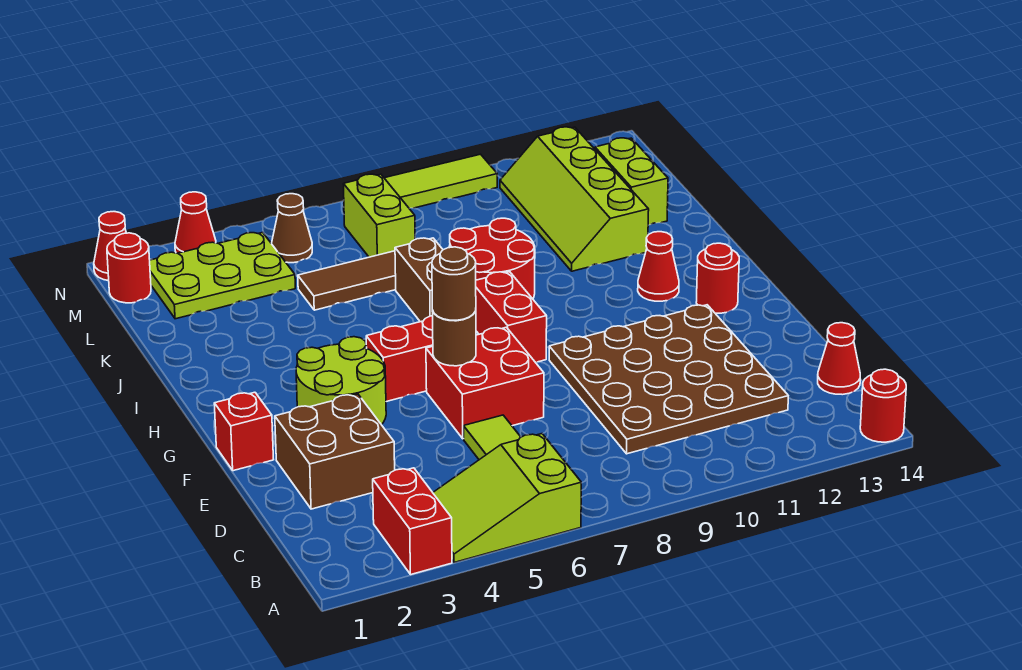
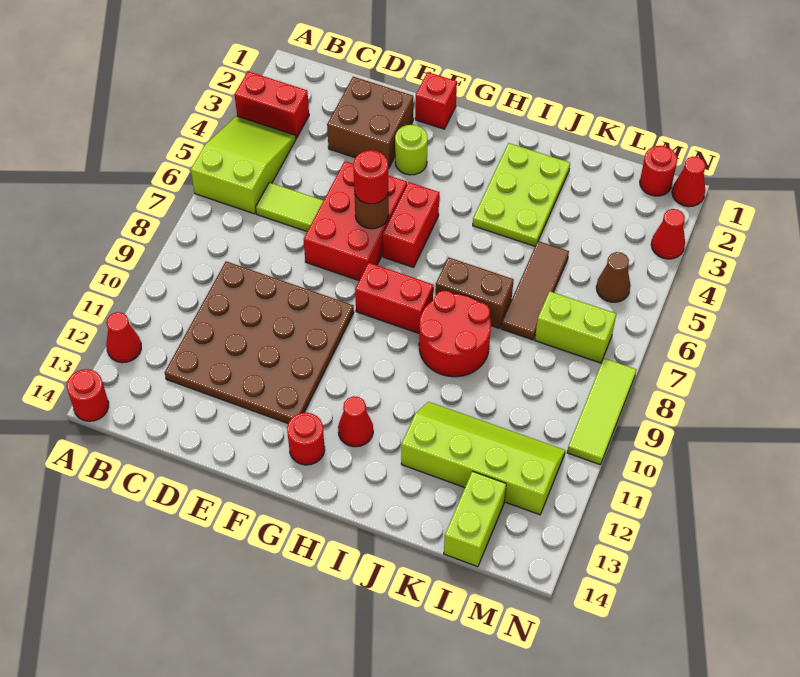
red cone C14 level 1 -> red cone A12 level 1
red brick E6:F7 level 1 -> red brick E5:F7 level 1
lime round brick F3:G4 level 1 -> lime round brick F3 level 1
brown round brick F6 level 3 -> red round brick F6 level 3
lime brick K13:L13 level 1 -> lime brick L13:L14 level 1
lime plate L2:M4 level 1 -> lime plate I2:J4 level 1

